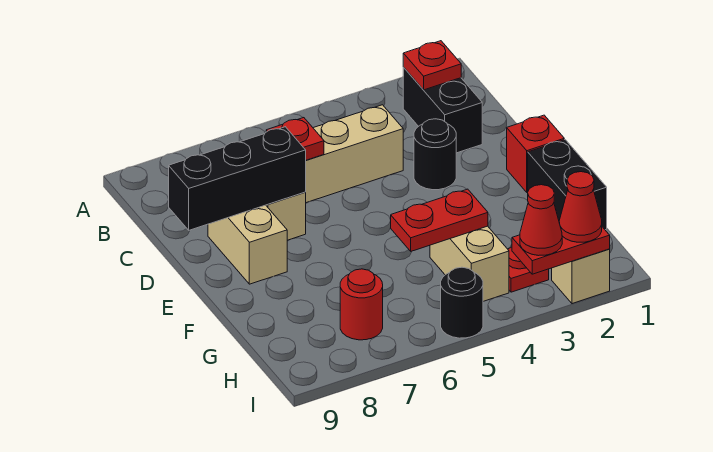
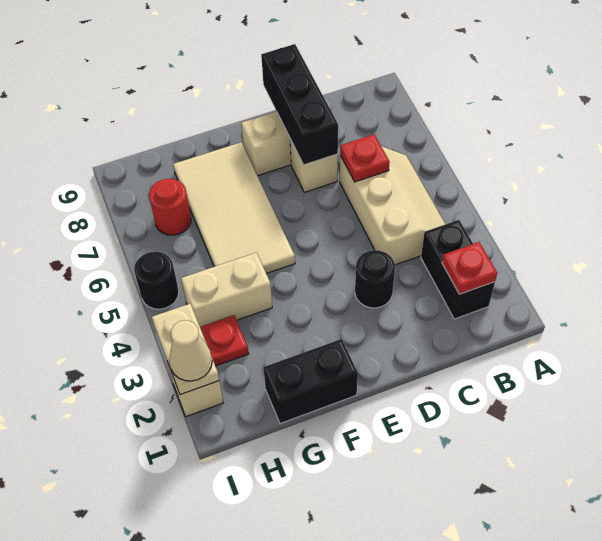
black brick B2:C2 level 1 -> black brick B2:B3 level 1
red brick E1 level 1 -> none
none -> tan tile F5:G8 level 1
red plate G4:G5 level 2 -> none
red plate I2:I3 level 2 -> tan plate I2:I3 level 2
red cone I2 level 3 -> tan cone I2 level 3
red cone I3 level 3 -> none

